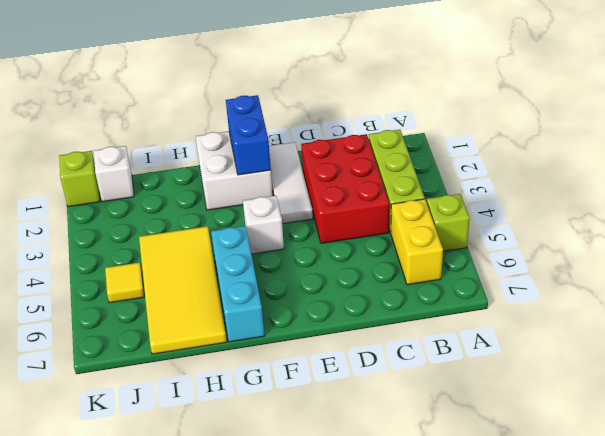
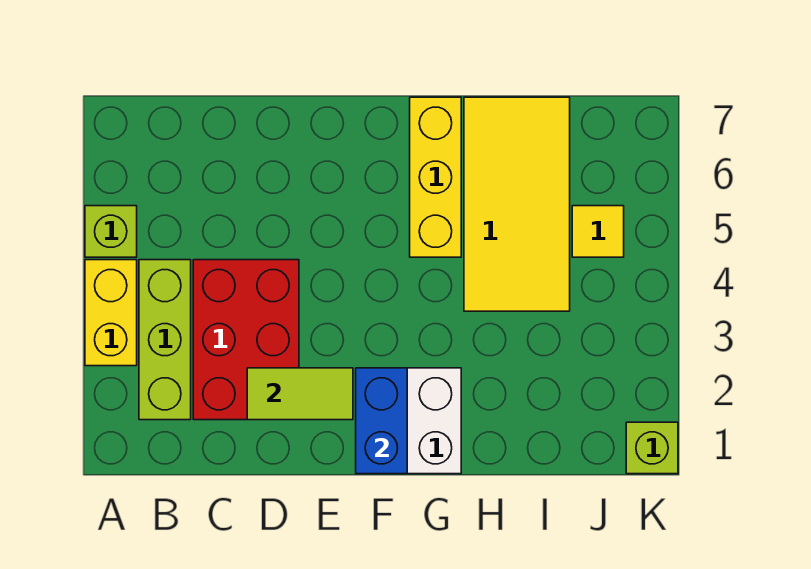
yellow brick B5:B6 level 1 -> yellow brick A3:A4 level 1
none -> lime tile D2:E2 level 2
white tile E1:E3 level 1 -> none
white brick F4 level 1 -> none
cyan brick G5:G7 level 1 -> yellow brick G5:G7 level 1
white brick J1 level 1 -> none

